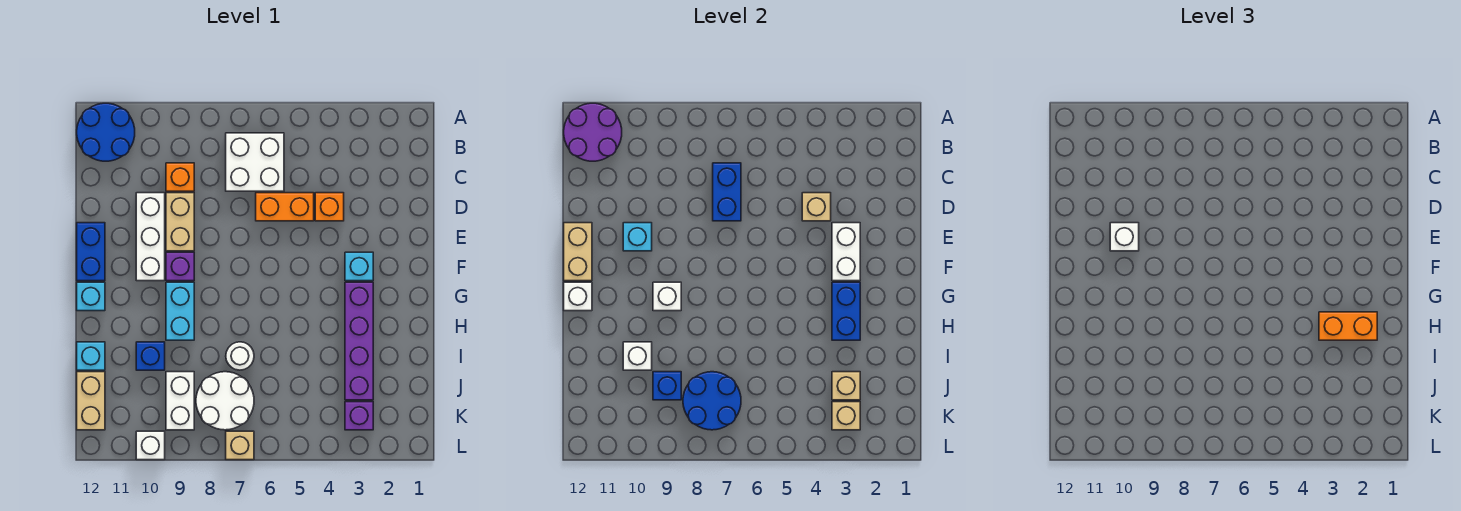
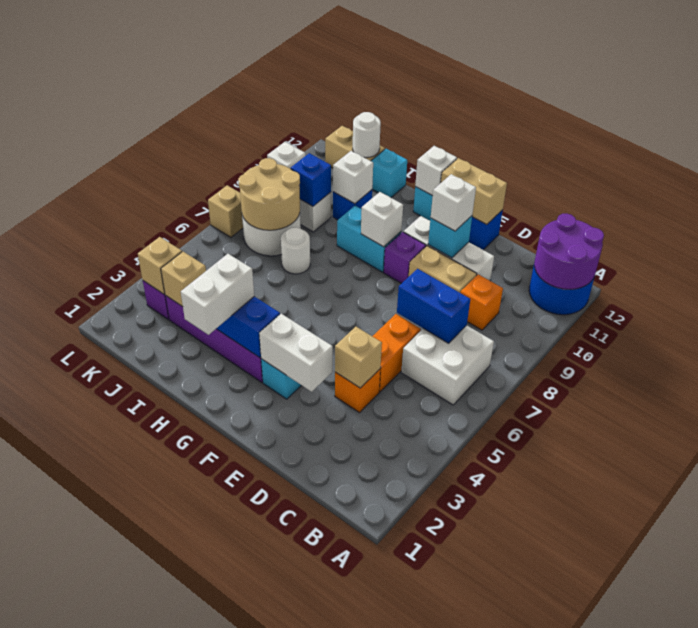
orange brick H2:H3 level 3 -> white brick H2:H3 level 3
blue round brick J7:K8 level 2 -> tan round brick J7:K8 level 2
none -> white round brick J12 level 2

